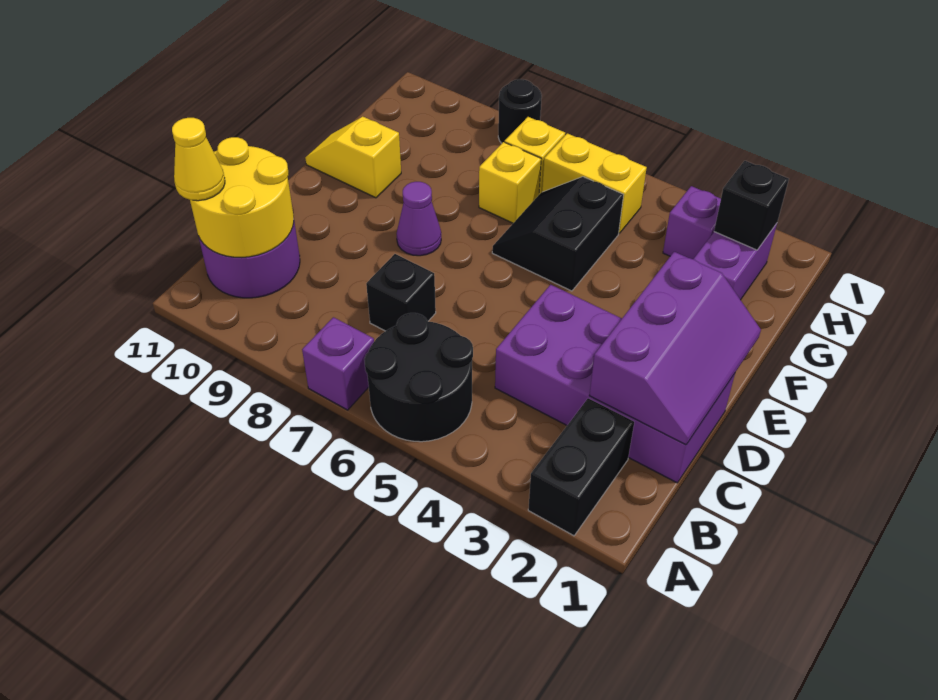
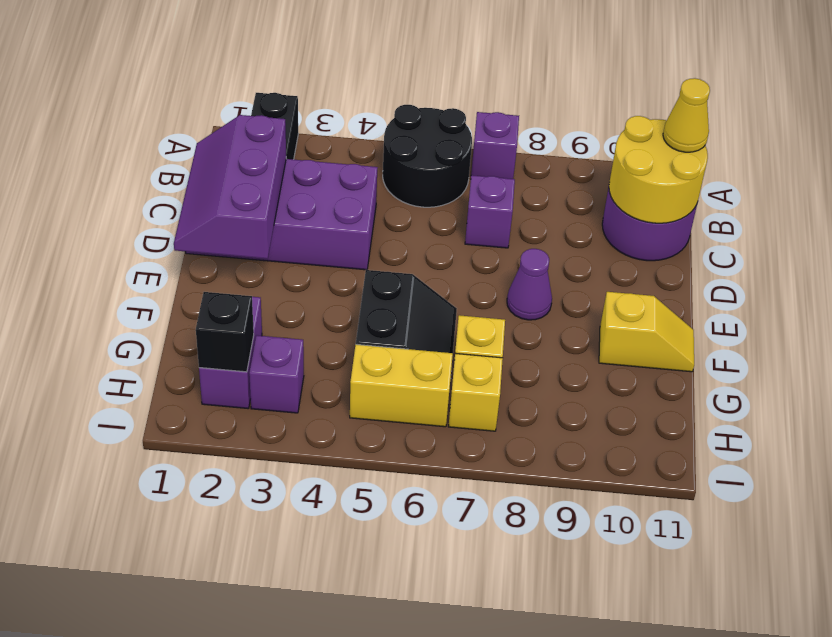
black brick C7 level 1 -> purple brick C7 level 1
black round brick I8 level 1 -> none

